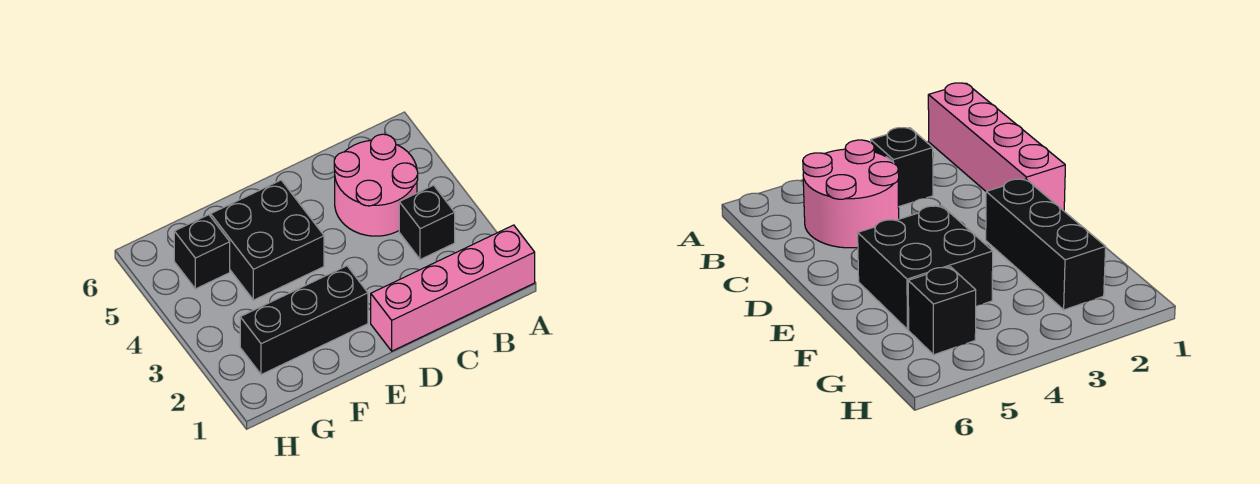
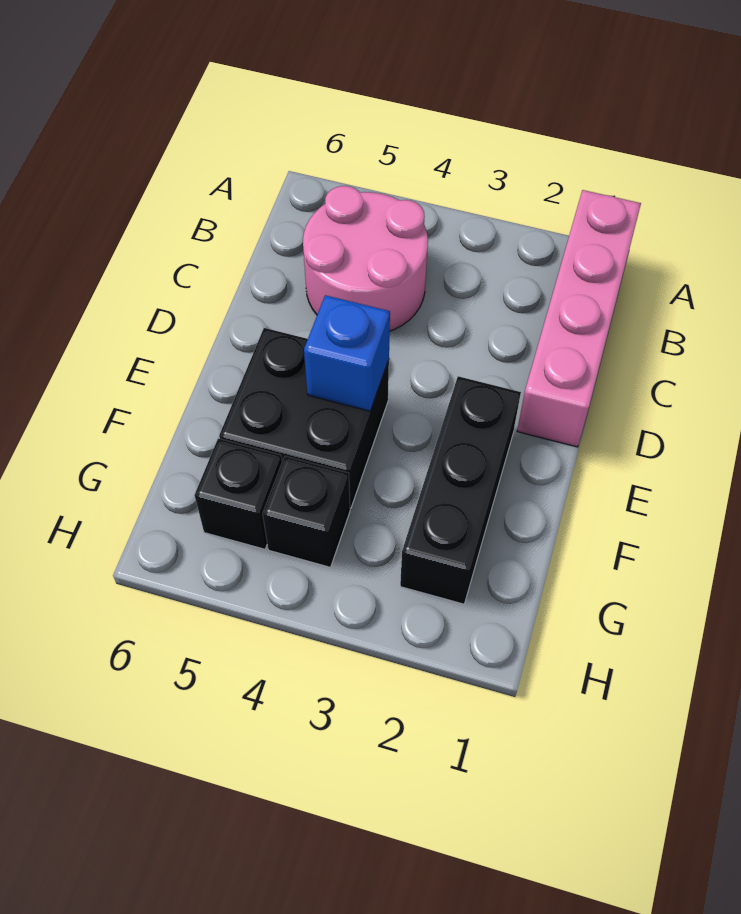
black brick B3 level 1 -> black brick G4 level 1
none -> blue brick E4 level 2

